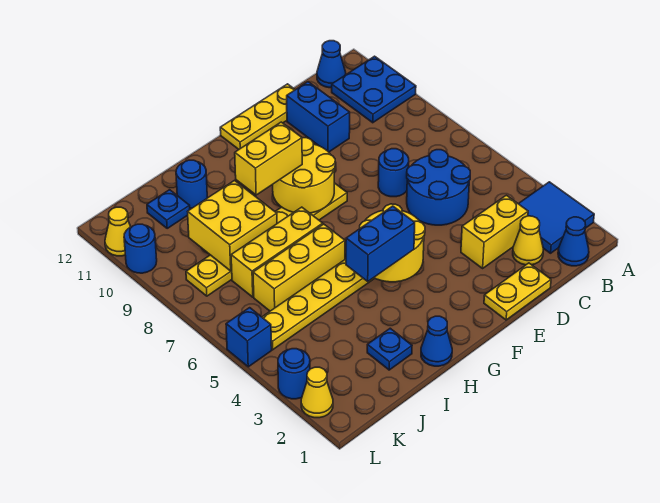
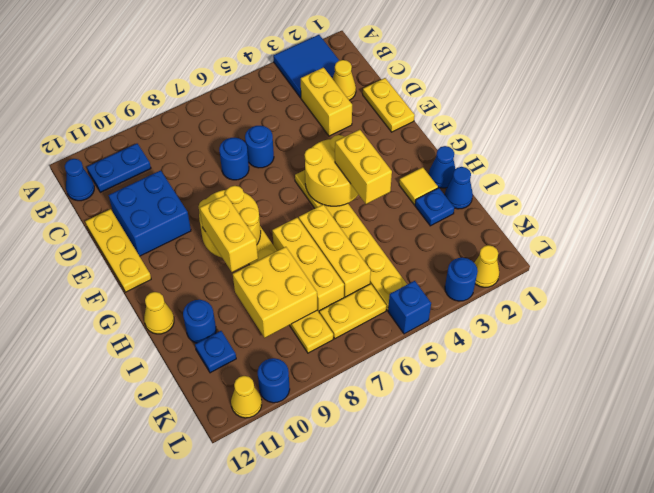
blue plate A10:B11 level 1 -> blue plate B10:B11 level 1
blue cone B1 level 1 -> blue cone I1 level 1
blue round brick C5:D6 level 1 -> blue round brick D6 level 1
blue brick D10:D11 level 1 -> blue brick D10:E11 level 1
blue brick G4:H4 level 3 -> yellow brick G4:H4 level 3
none -> yellow tile H2 level 1
none -> yellow cone H12 level 1
none -> yellow plate K6:K7 level 1

